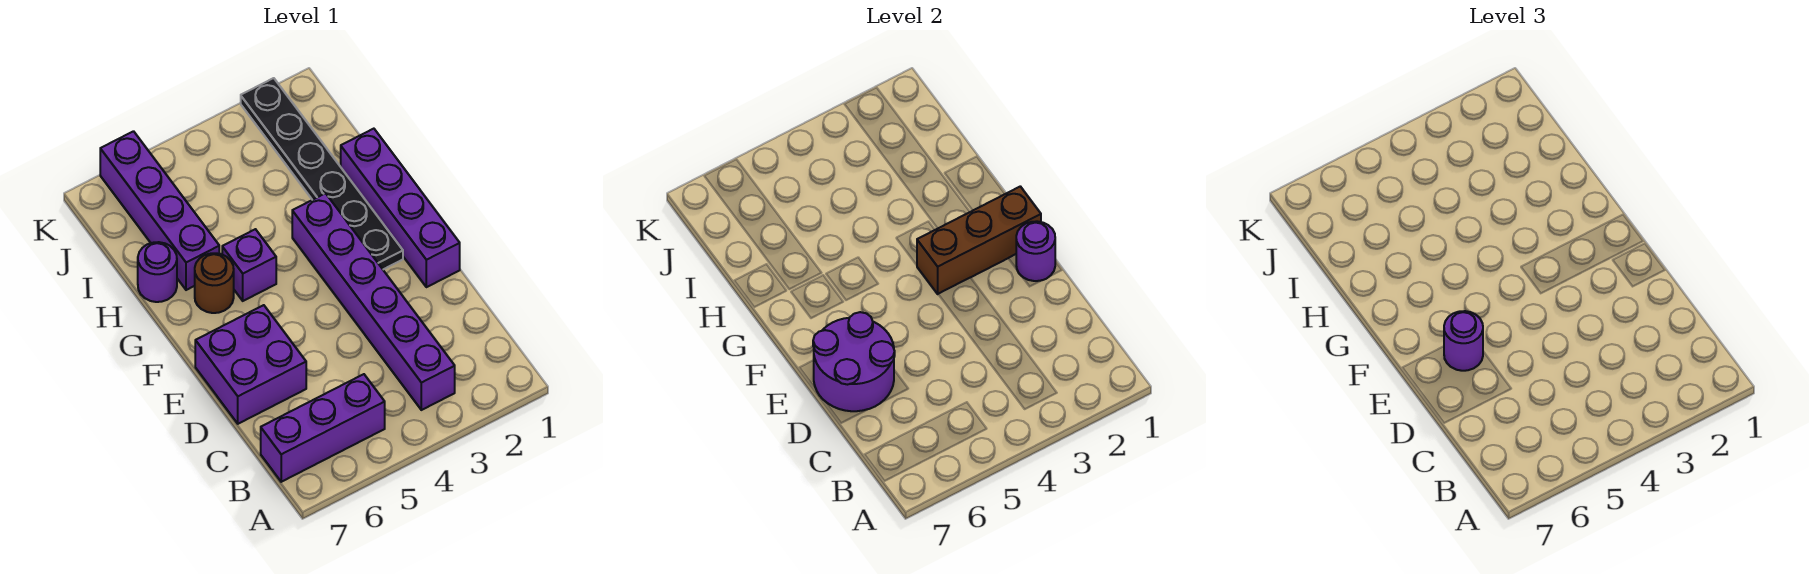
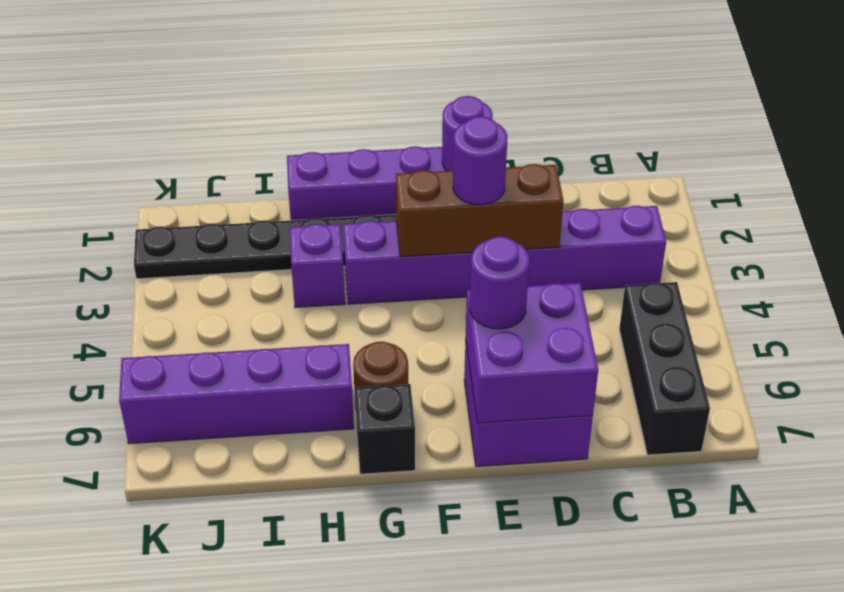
purple brick B5:B7 level 1 -> black brick B5:B7 level 1
purple round brick D6:E7 level 2 -> purple brick D6:E7 level 2
brown brick F1:F3 level 2 -> brown brick D3:F3 level 2
purple brick G5 level 1 -> purple brick H3 level 1
none -> black brick G7 level 1
purple round brick H7 level 1 -> purple round brick E3 level 3

